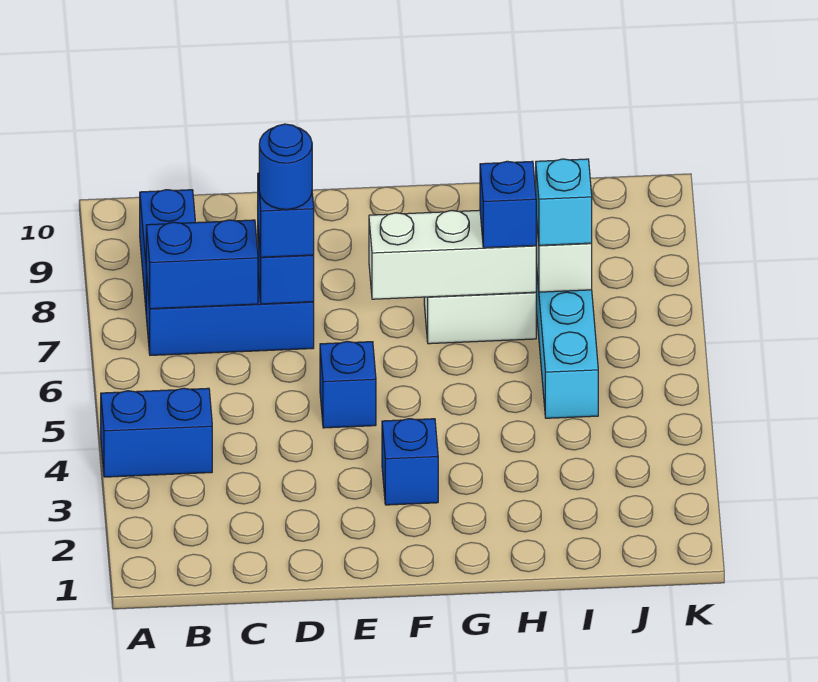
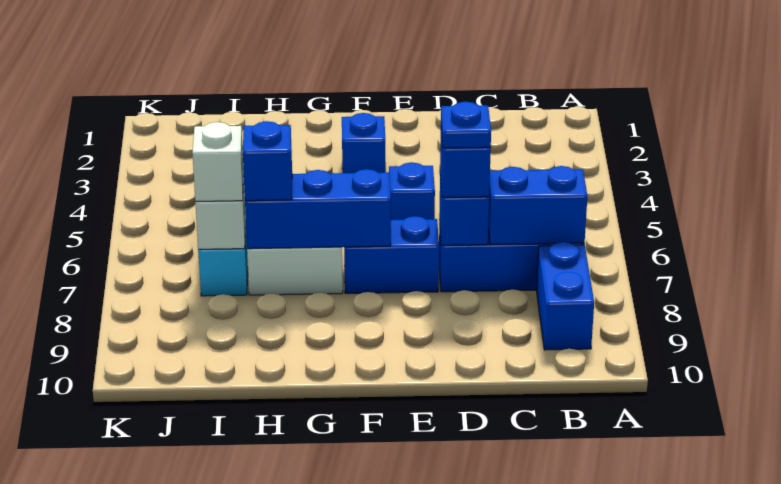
blue brick A4:B4 level 1 -> blue brick E7:F7 level 1
blue round brick D7 level 4 -> blue plate D7 level 4
white brick F7:H7 level 2 -> blue brick F7:H7 level 2
cyan brick I7 level 3 -> white brick I7 level 3

